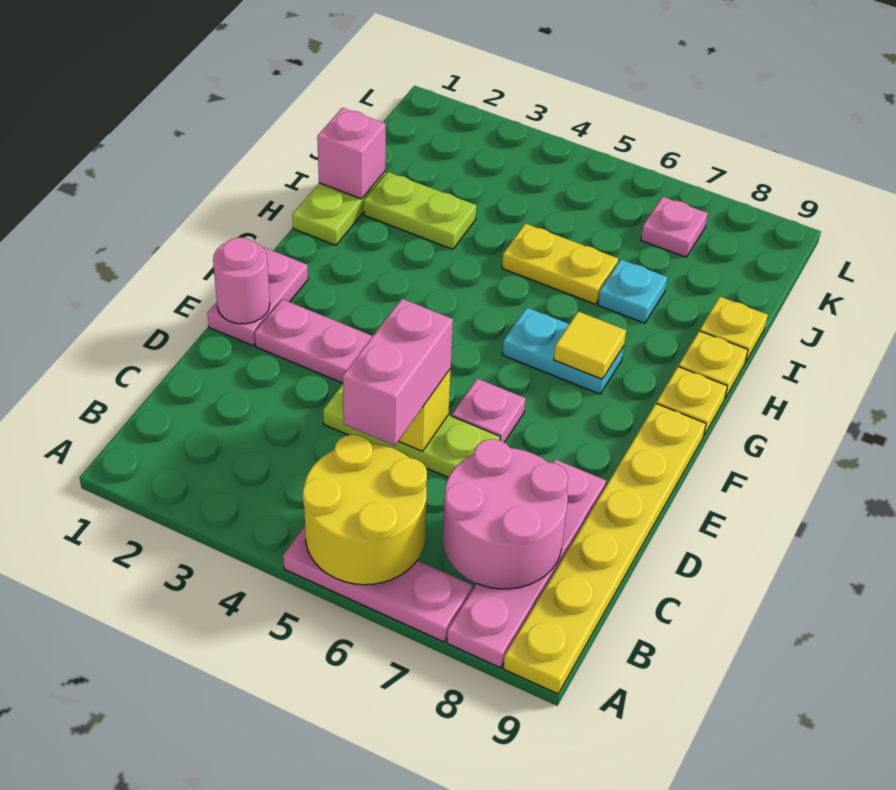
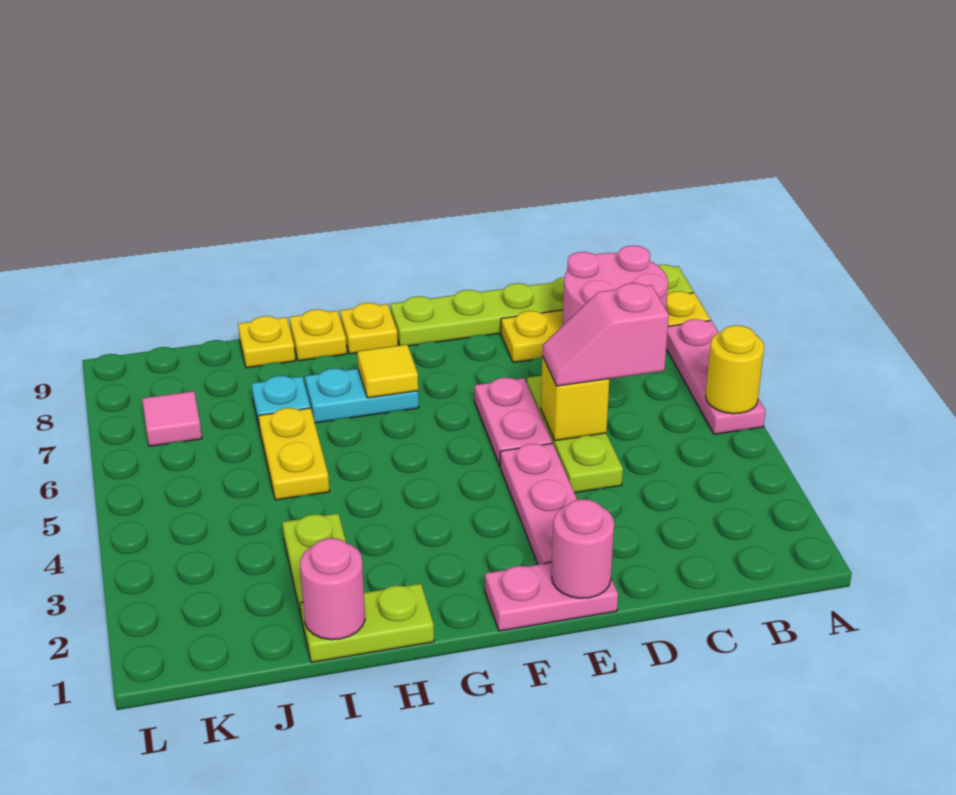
yellow round brick A5:B6 level 2 -> yellow round brick A5 level 2
pink plate A8:D8 level 1 -> yellow plate A8:D8 level 1
yellow plate A9:F9 level 1 -> lime plate A9:F9 level 1
pink brick C5:D5 level 3 -> pink slope C5:D5 level 3 top C
pink plate E6 level 1 -> pink plate E5:E6 level 1
cyan plate G6:G7 level 1 -> cyan plate G7:H7 level 1
pink brick I1 level 2 -> pink round brick I1 level 2
pink plate K7 level 1 -> pink tile K7 level 1

